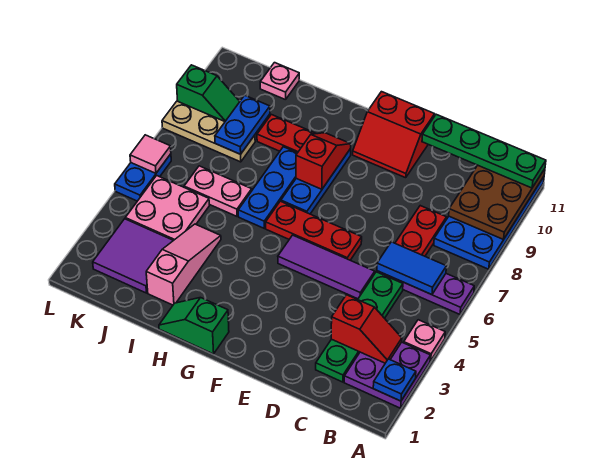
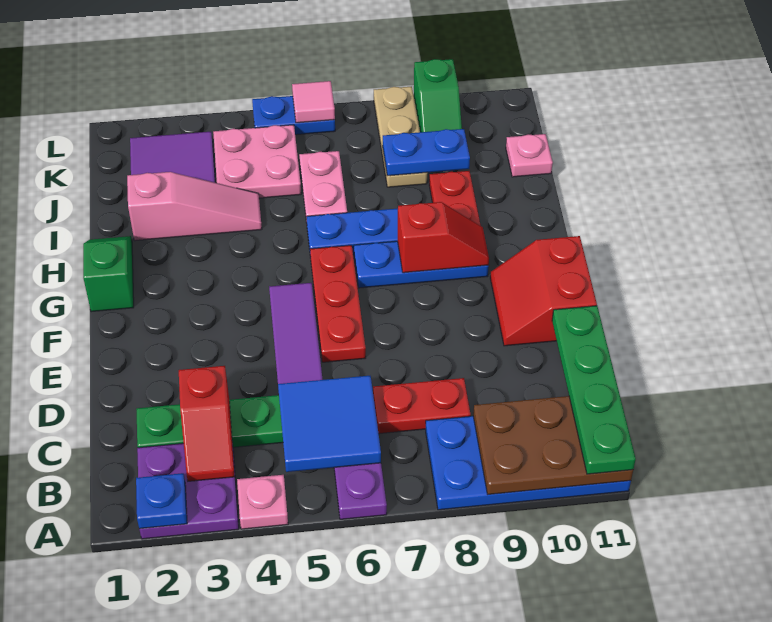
blue tile B6:C6 level 2 -> blue tile B5:C6 level 2

